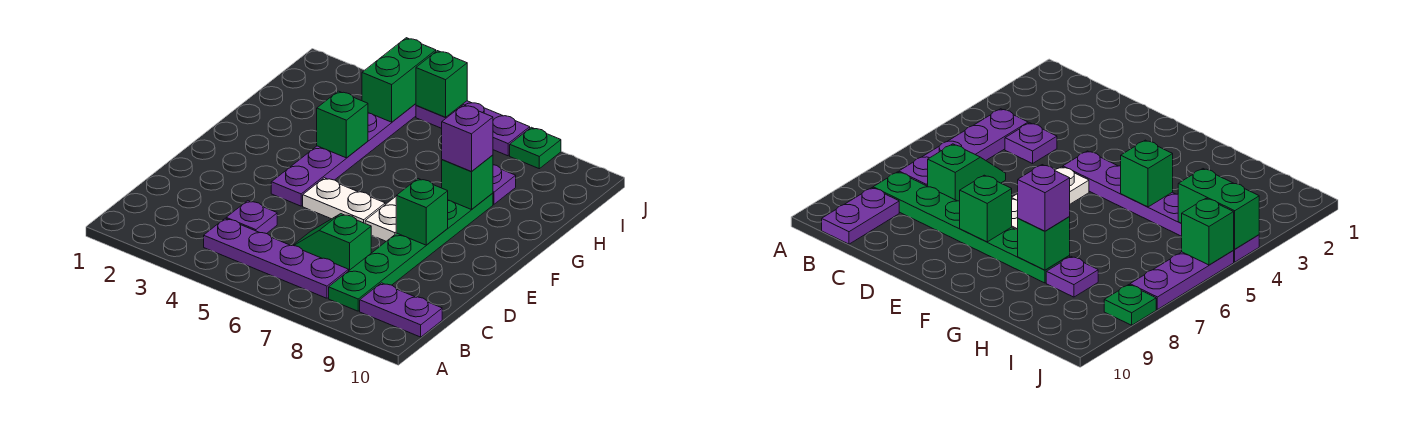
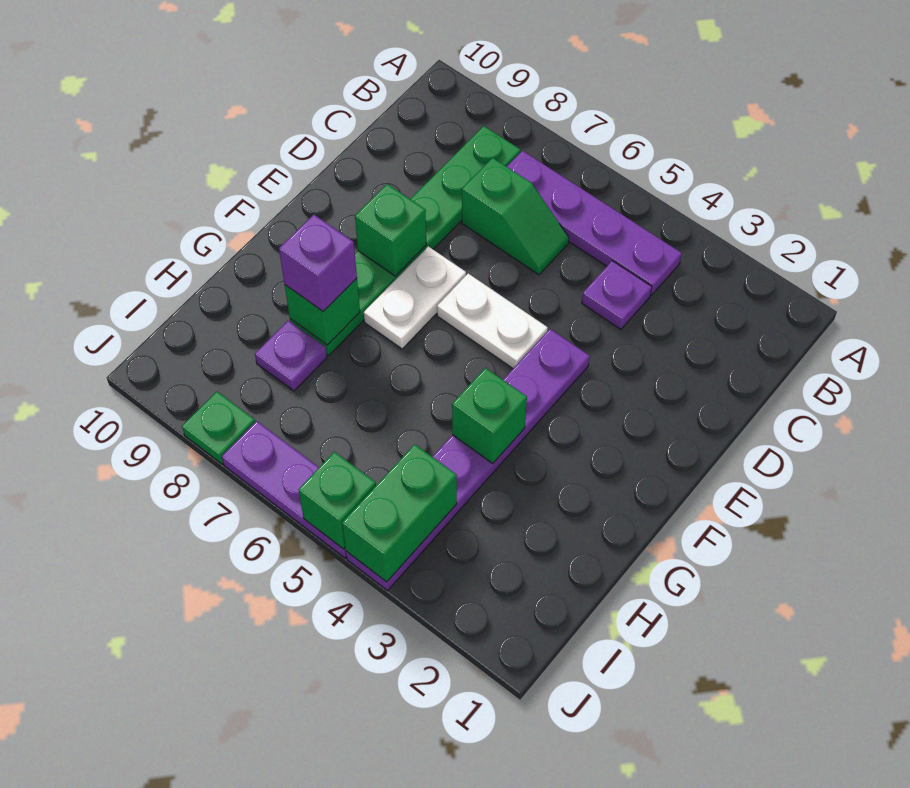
purple plate B9:B10 level 1 -> none

